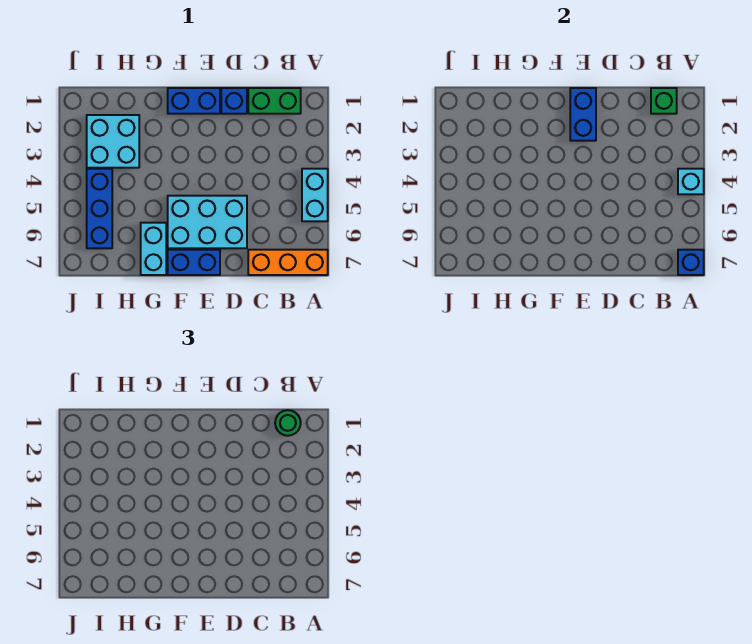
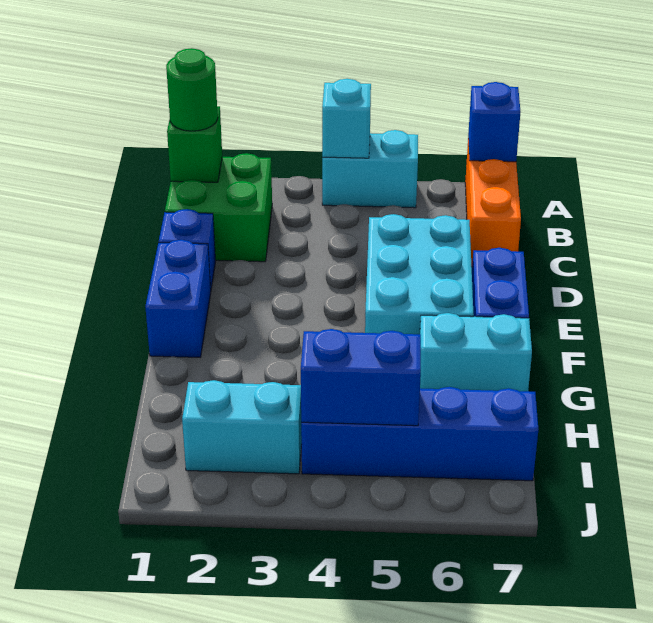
green brick B1:C1 level 1 -> green brick B1:C2 level 1
blue brick E1:E2 level 2 -> blue brick I4:I5 level 2
cyan brick H2:I3 level 1 -> cyan brick I2:I3 level 1
blue brick I4:I6 level 1 -> blue brick I4:I7 level 1

